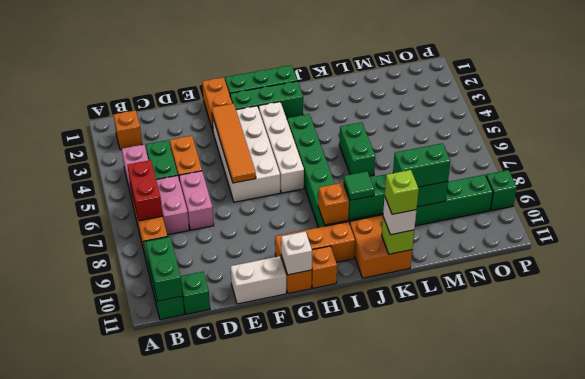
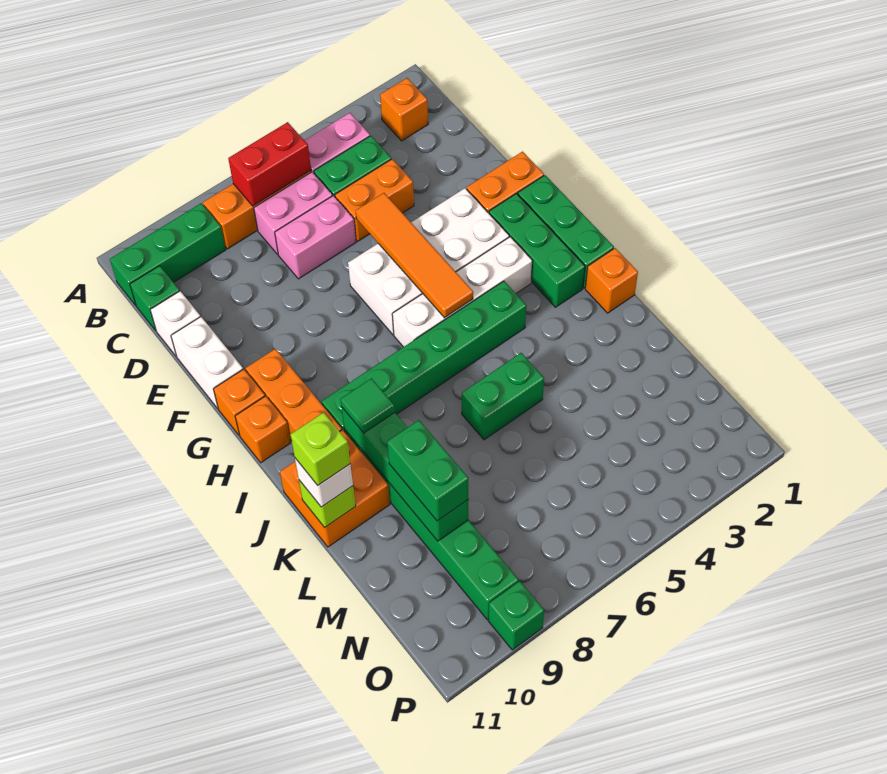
green brick B10:B11 level 2 -> none
orange tile F3:F6 level 2 -> orange tile E5:H5 level 2
white brick G11 level 2 -> white brick D11 level 1
orange brick I9 level 2 -> orange brick J1 level 1

